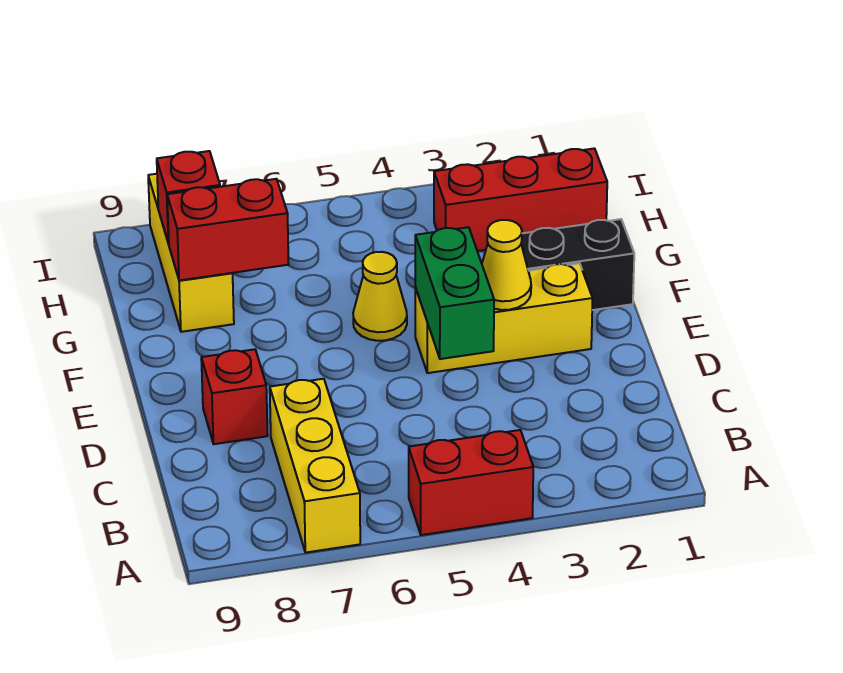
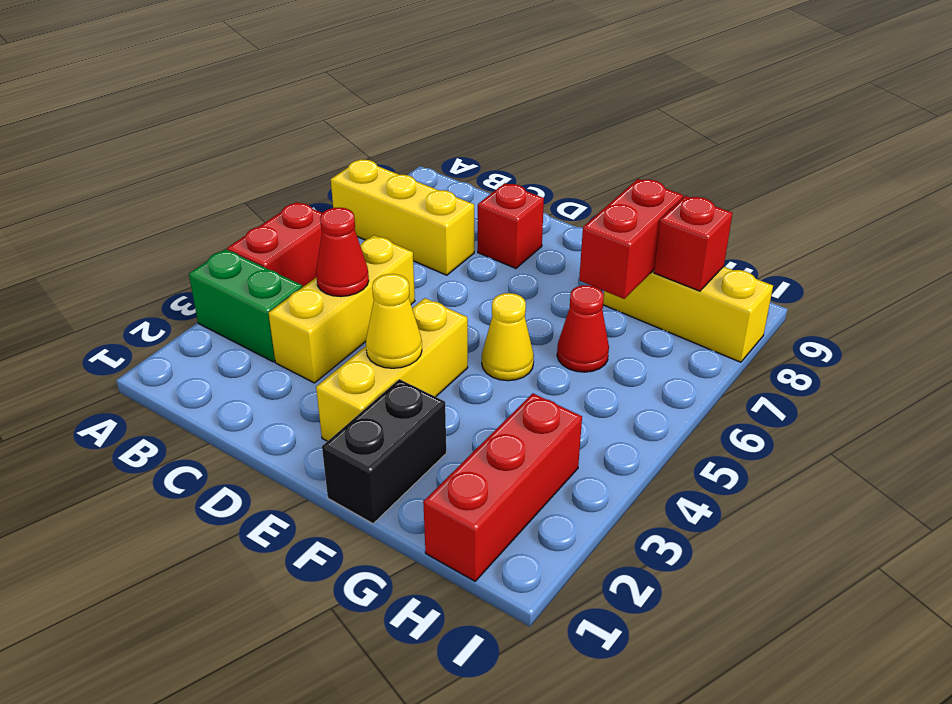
none -> yellow brick C3:C5 level 1
none -> red cone C4 level 2
green brick D4:E4 level 2 -> green brick A3:B3 level 1
none -> red cone G6 level 1

